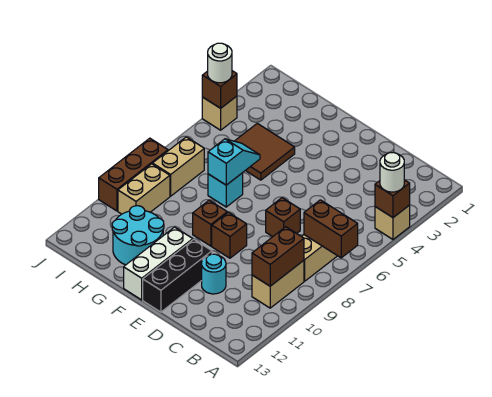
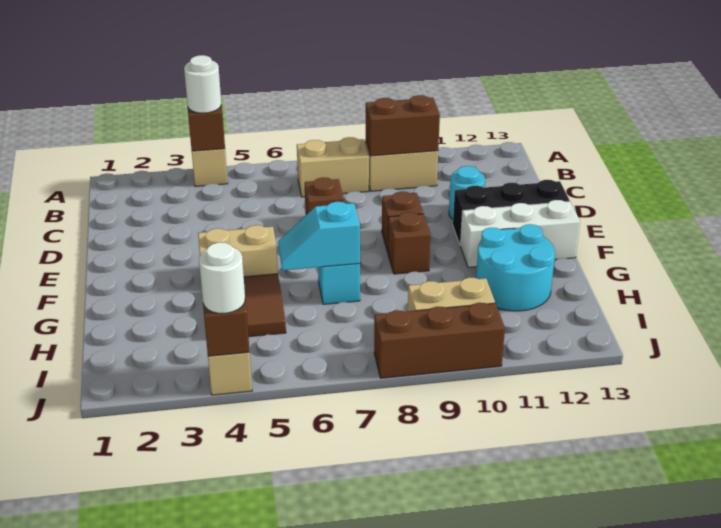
brown brick A7:B7 level 2 -> none
tan brick I7:I8 level 1 -> tan brick F4:F5 level 1

